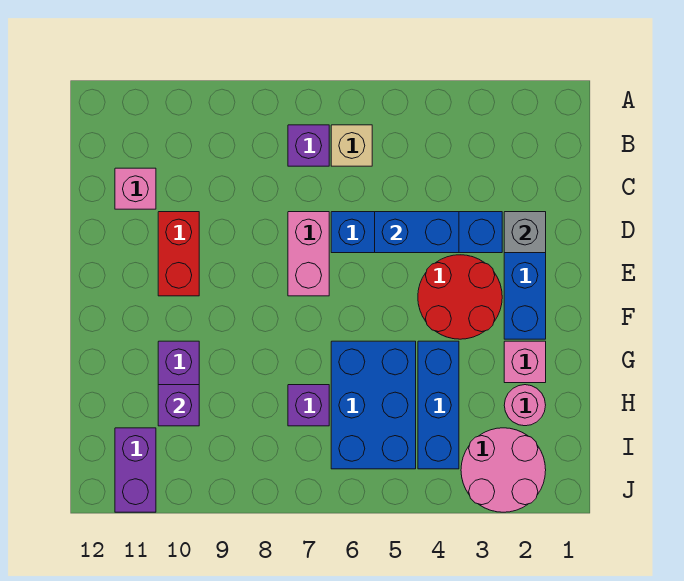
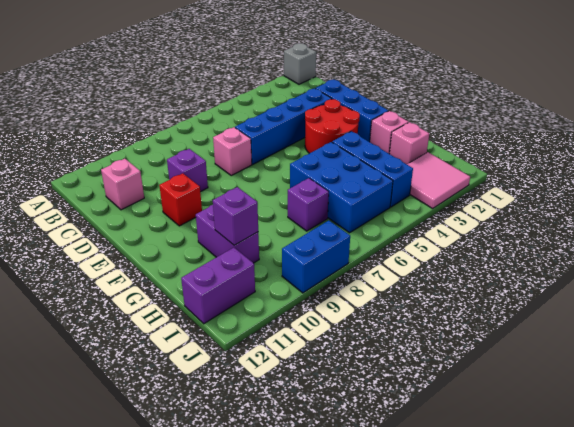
tan brick B6 level 1 -> none
purple brick B7 level 1 -> purple brick D9 level 1
grey brick D2 level 2 -> grey brick A1 level 1
blue brick D4:D5 level 2 -> blue brick J8:J9 level 1
pink brick D7:E7 level 1 -> pink brick D7 level 1
red brick D10:E10 level 1 -> red brick E10 level 1
pink round brick H2 level 1 -> pink brick H2 level 1
pink round brick I2:J3 level 1 -> pink tile I2:J3 level 1
purple brick I11:J11 level 1 -> purple brick I11:I12 level 1

